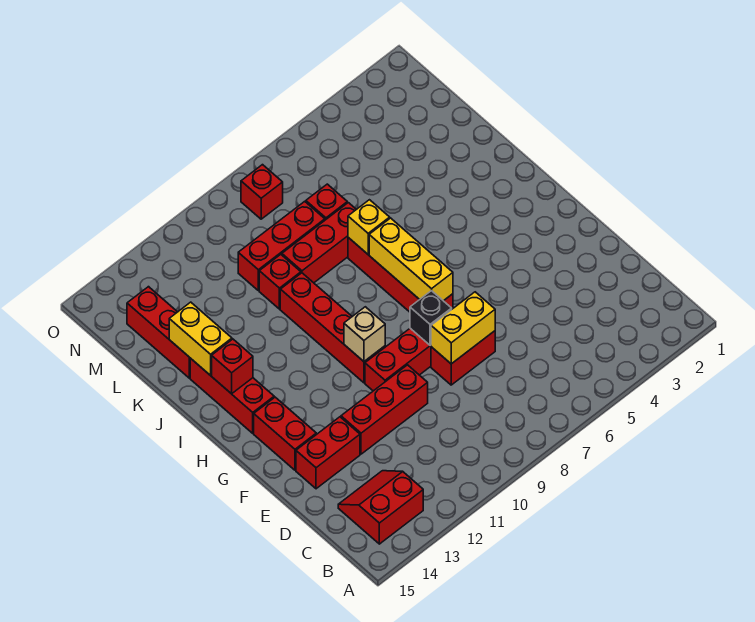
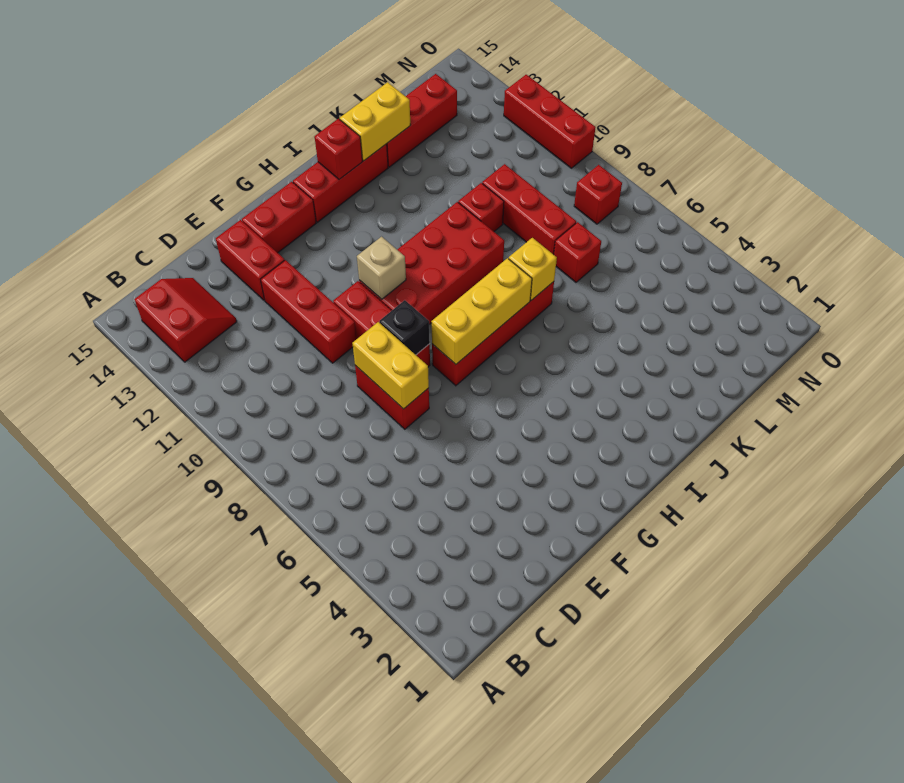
red brick G10:J10 level 1 -> red brick G9:J10 level 1
red brick K7:K9 level 1 -> red brick O10:O12 level 1

